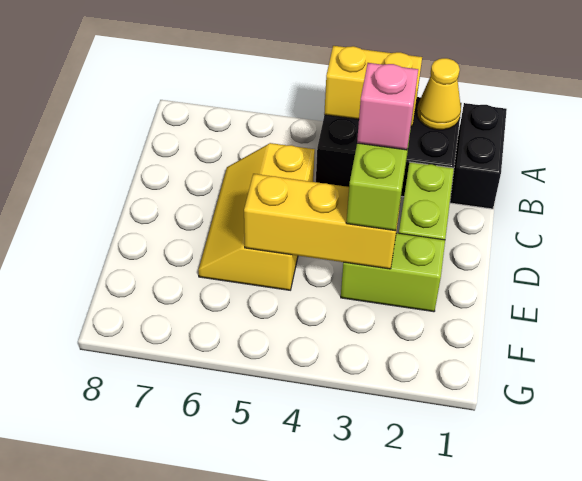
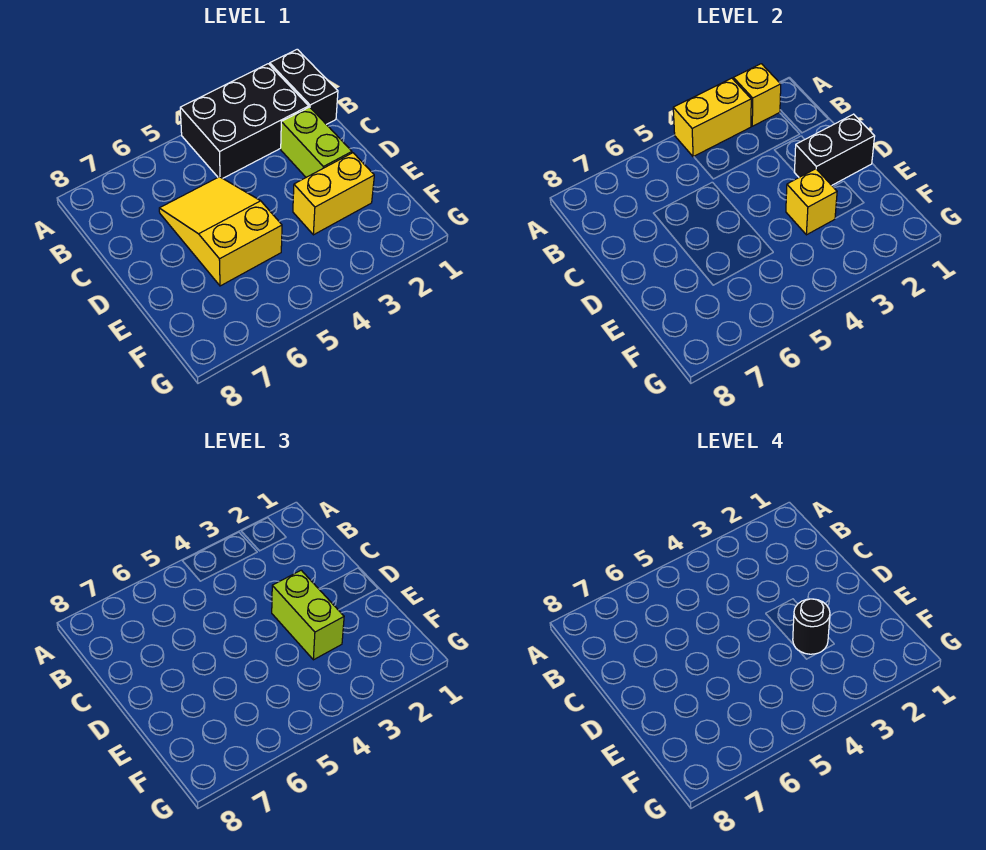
yellow cone A2 level 2 -> yellow brick A2 level 2
yellow slope C5:E6 level 1 top 5 -> yellow slope C5:E6 level 1 top E
none -> black brick D1:D2 level 2
pink brick D3 level 4 -> none
lime brick E2:E3 level 1 -> yellow brick E2:E3 level 1
yellow brick E3:E5 level 2 -> yellow brick E3 level 2
none -> black round brick E3 level 4

